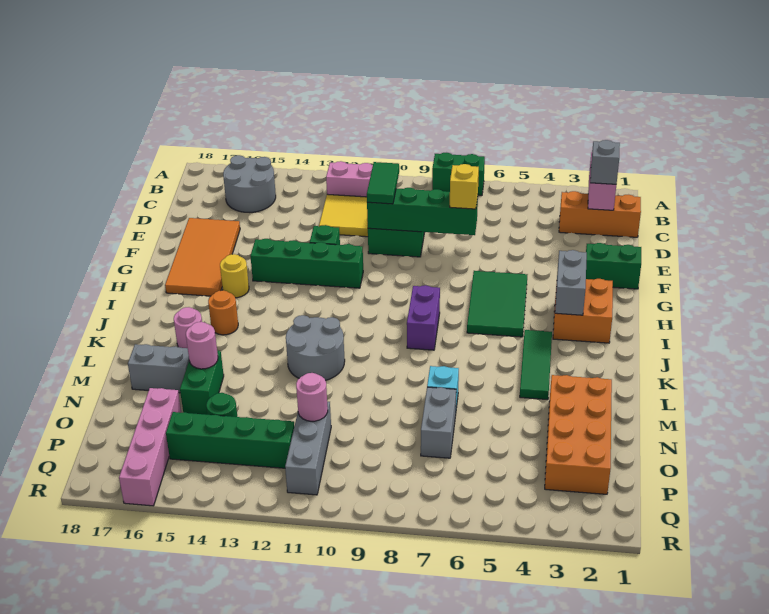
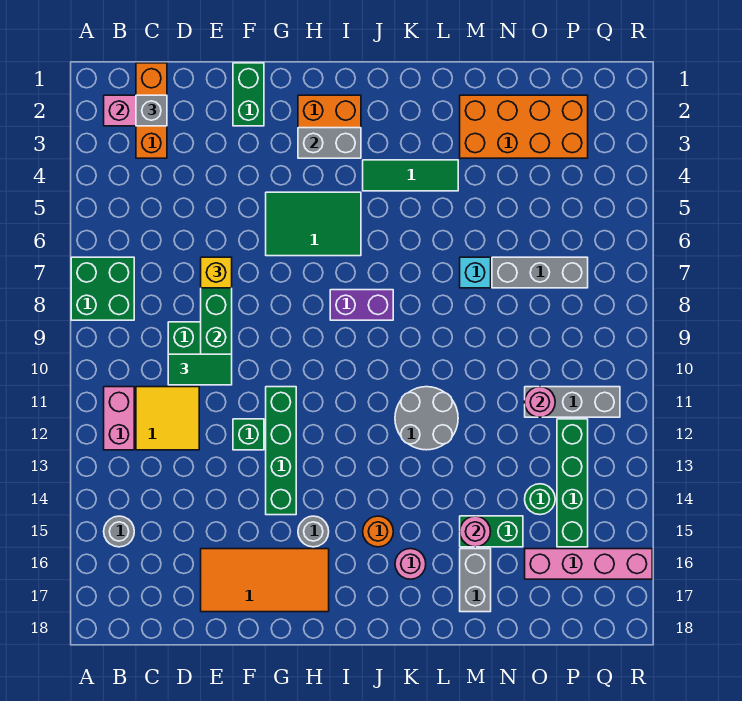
green brick A7:A8 level 1 -> green brick A7:B8 level 1
grey round brick B15:C16 level 1 -> grey round brick B15 level 1
yellow round brick H15 level 1 -> grey round brick H15 level 1
grey brick N7:O7 level 1 -> grey brick N7:P7 level 1

